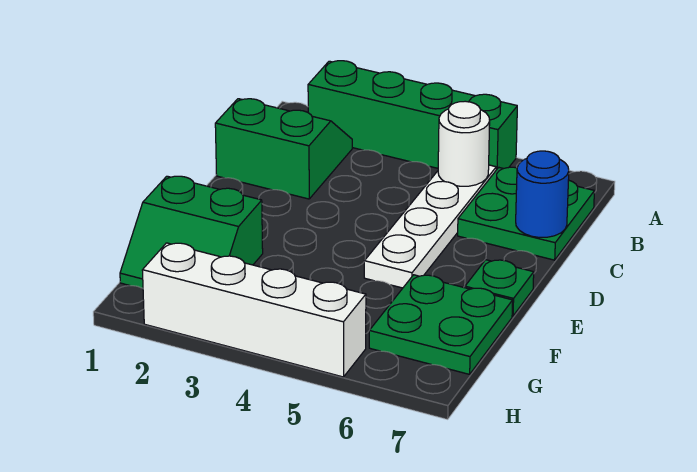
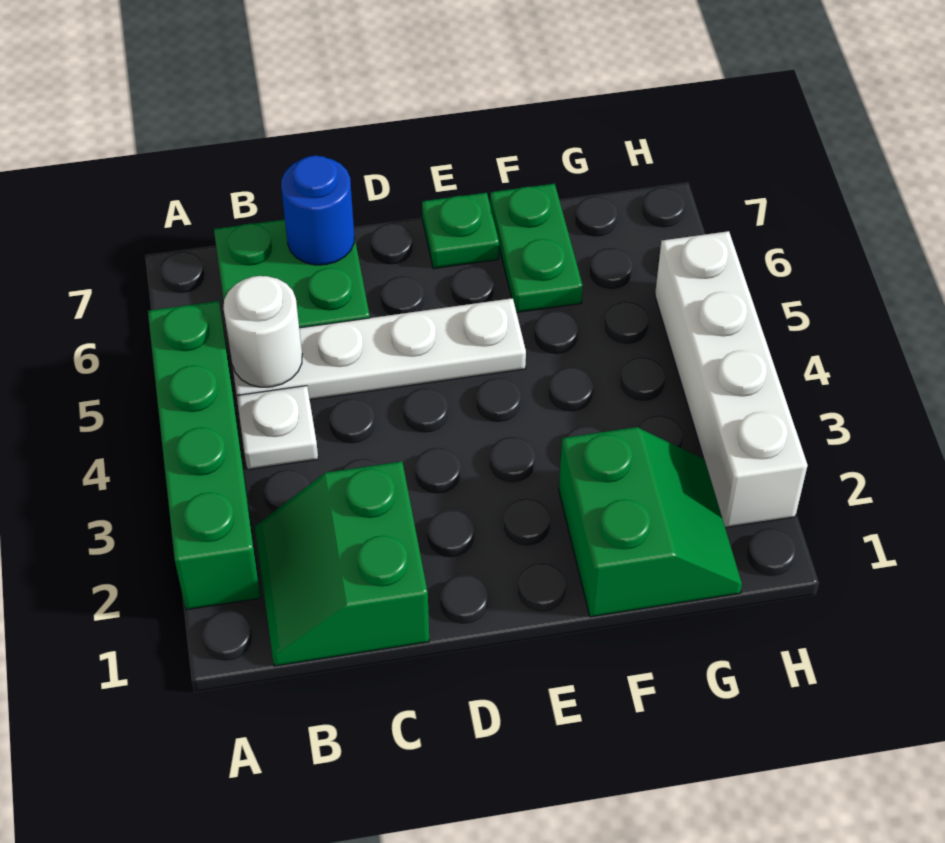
none -> white plate B4 level 1
green plate F6:G7 level 1 -> green plate F6:F7 level 1

